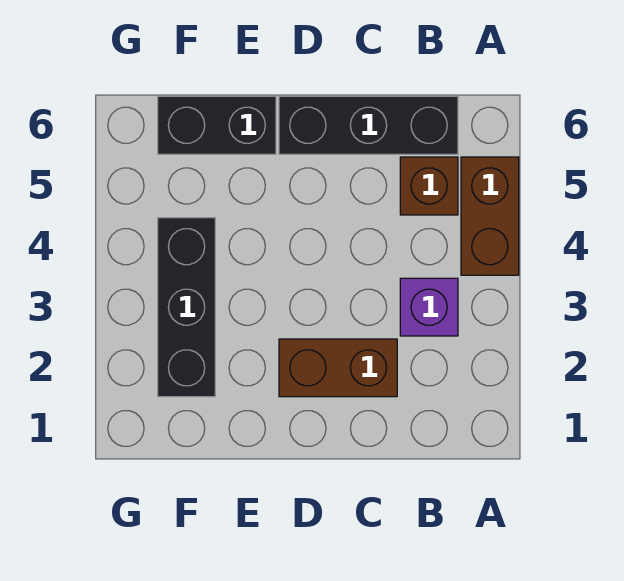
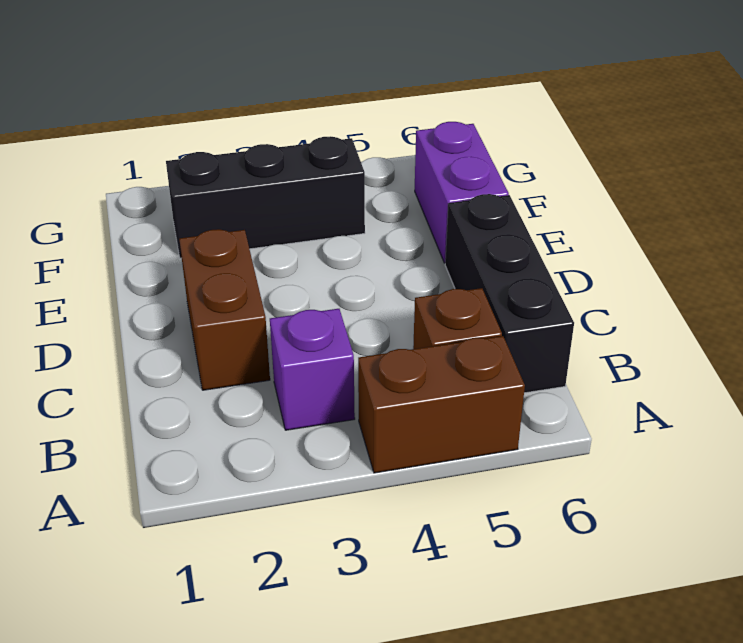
black brick E6:F6 level 1 -> purple brick E6:F6 level 1

